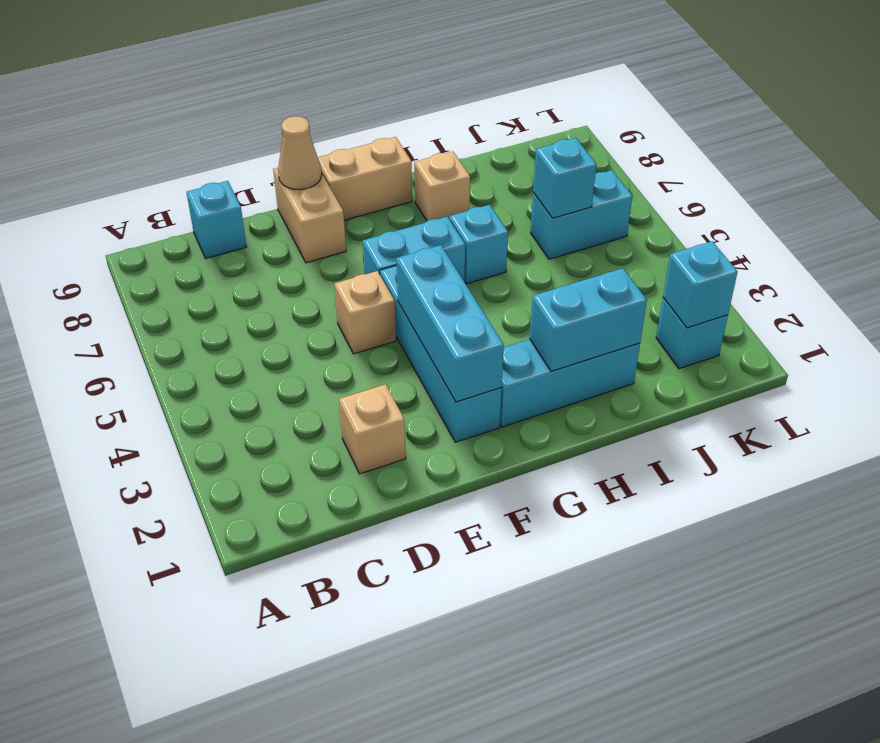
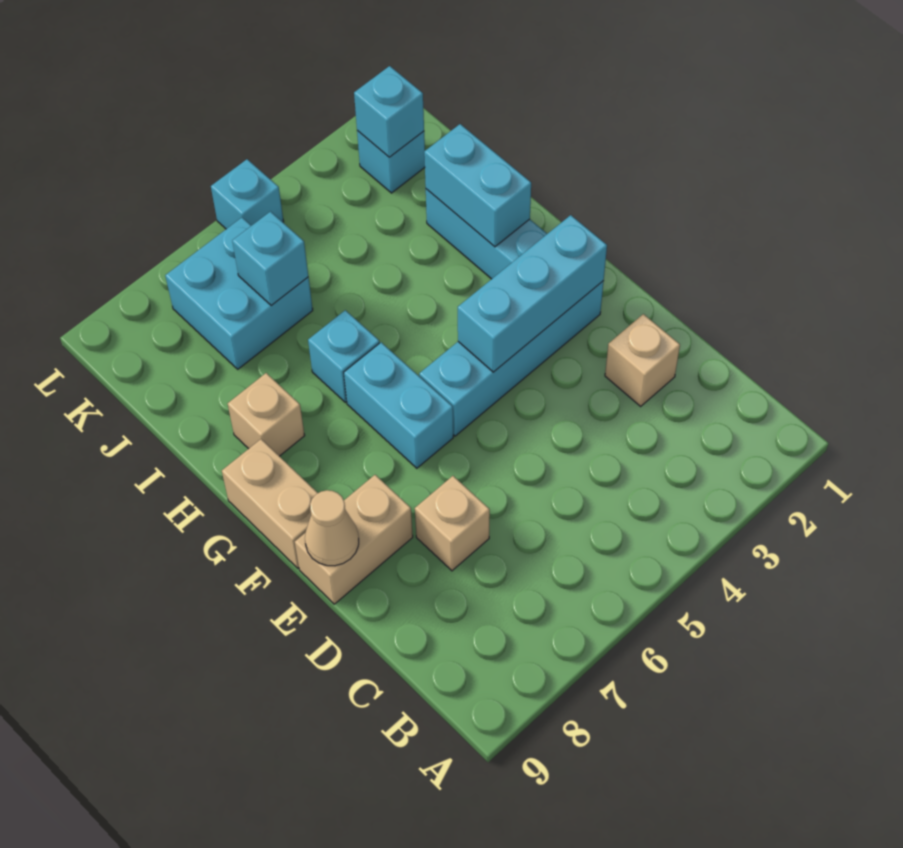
cyan brick C9 level 1 -> cyan brick L5 level 1
tan brick E5 level 1 -> tan brick D7 level 1
cyan brick J6:K6 level 1 -> cyan brick J6:K7 level 1

